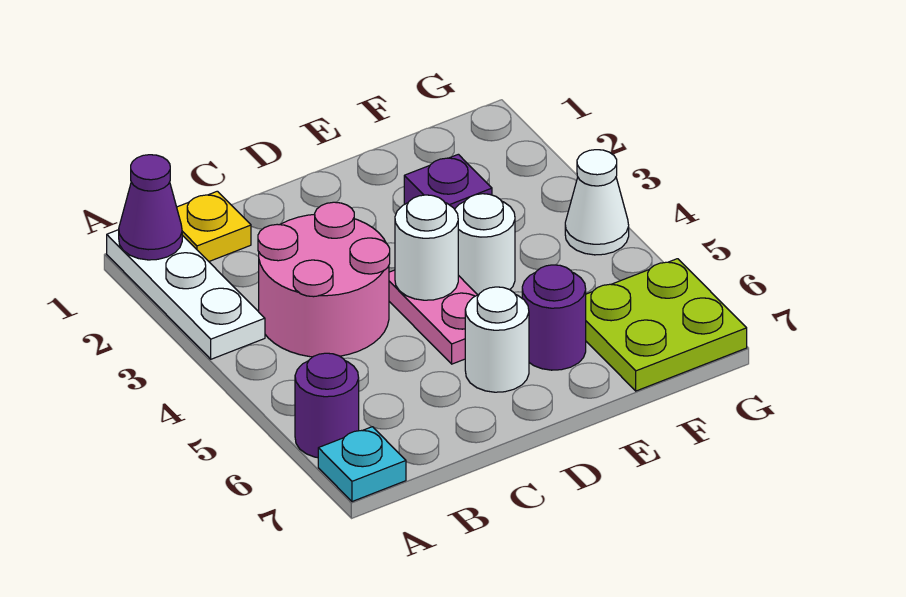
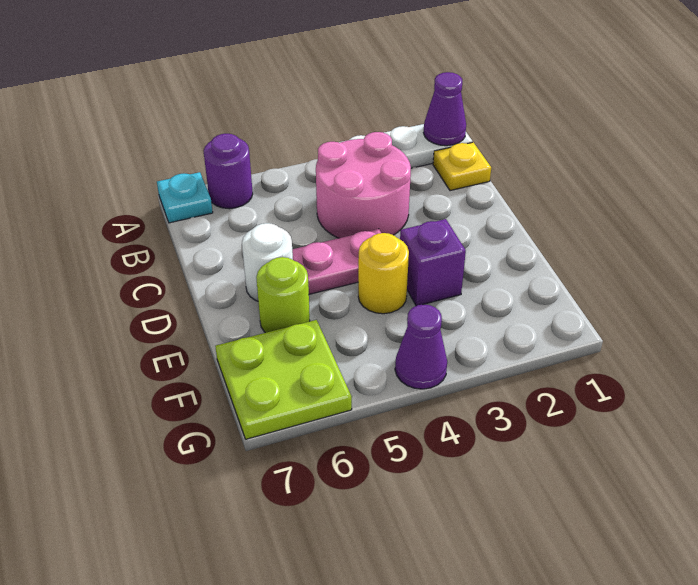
white round brick D4 level 2 -> none
white round brick E4 level 1 -> yellow round brick E4 level 1
purple round brick E6 level 1 -> lime round brick E6 level 1
white cone G4 level 1 -> purple cone G4 level 1

